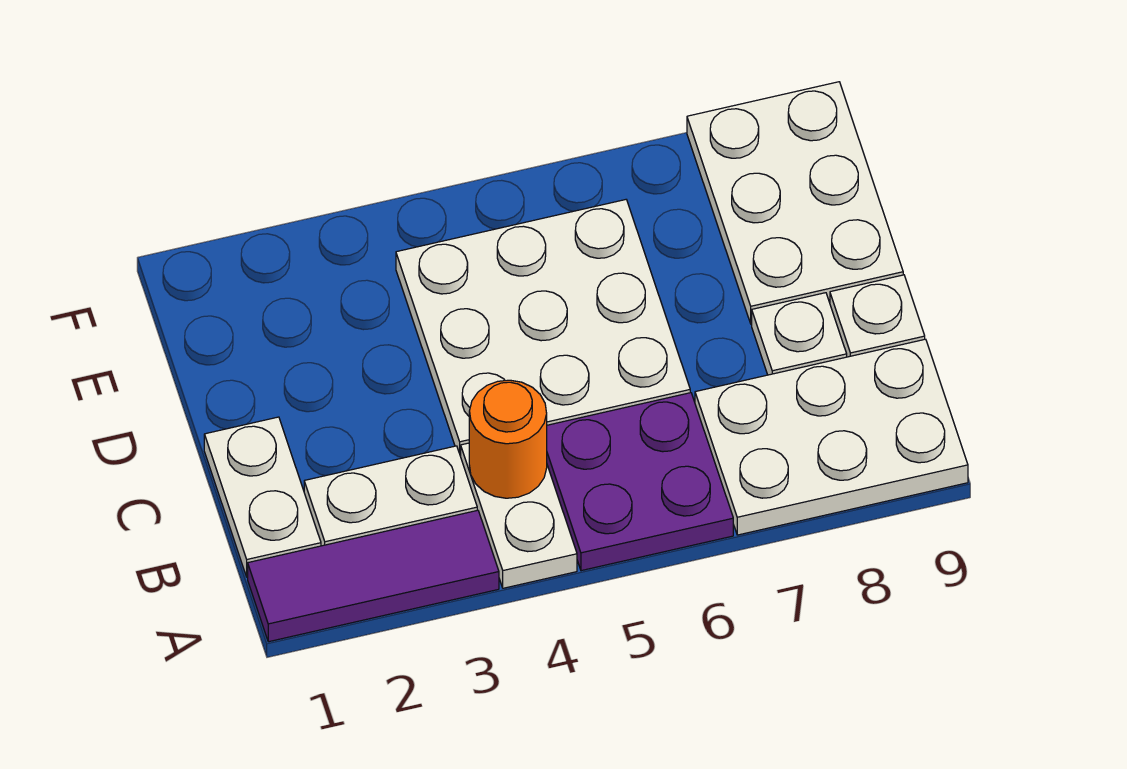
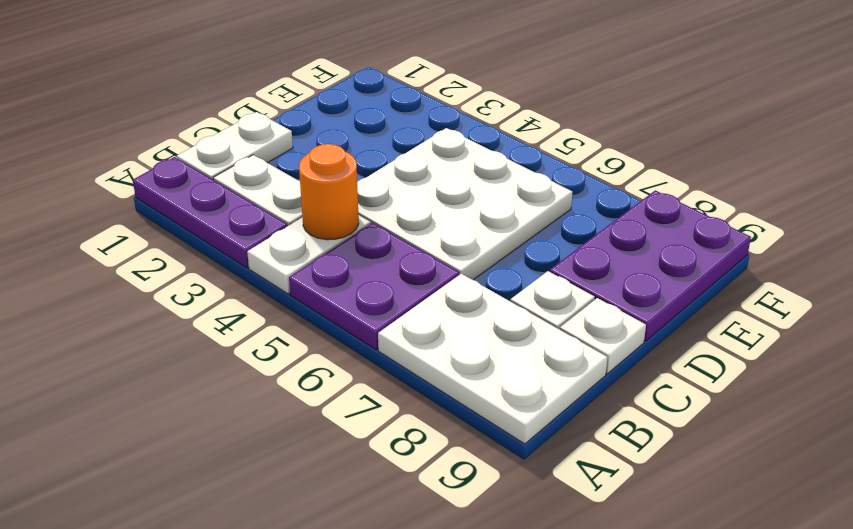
purple tile A1:A3 level 1 -> purple plate A1:A3 level 1
white plate D8:F9 level 1 -> purple plate D8:F9 level 1

